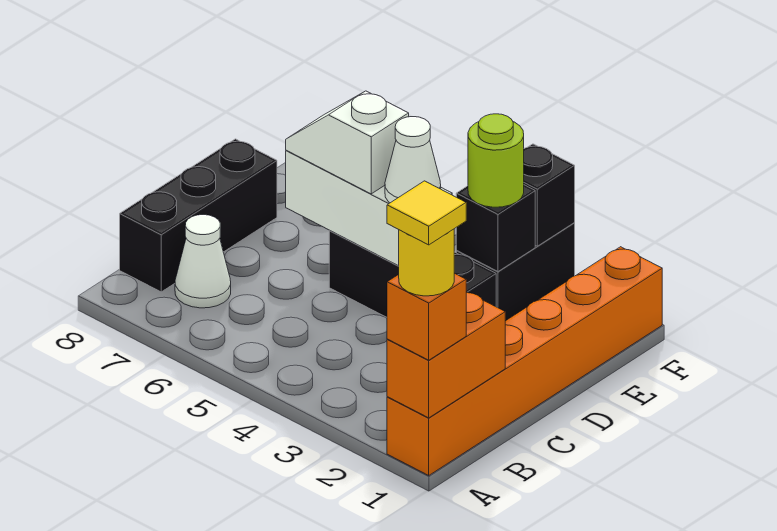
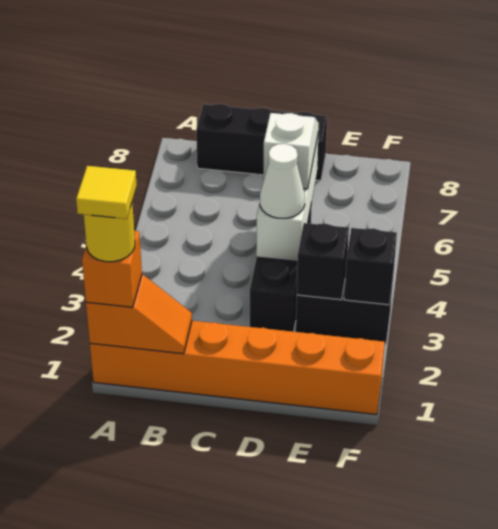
orange brick A1:B1 level 2 -> orange slope A1:B1 level 2 top A
white cone B7 level 1 -> none
lime round brick E3 level 3 -> none

